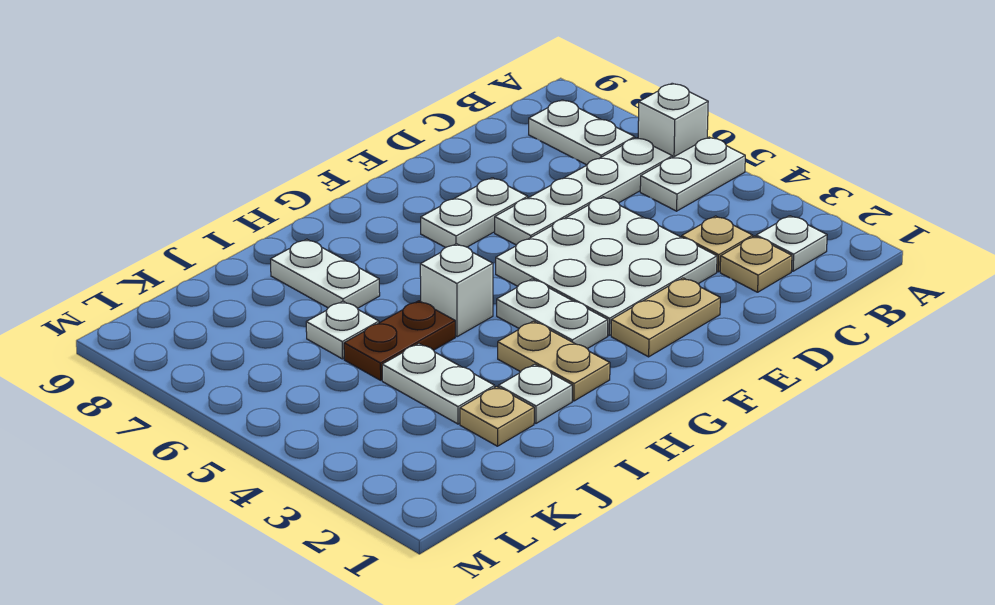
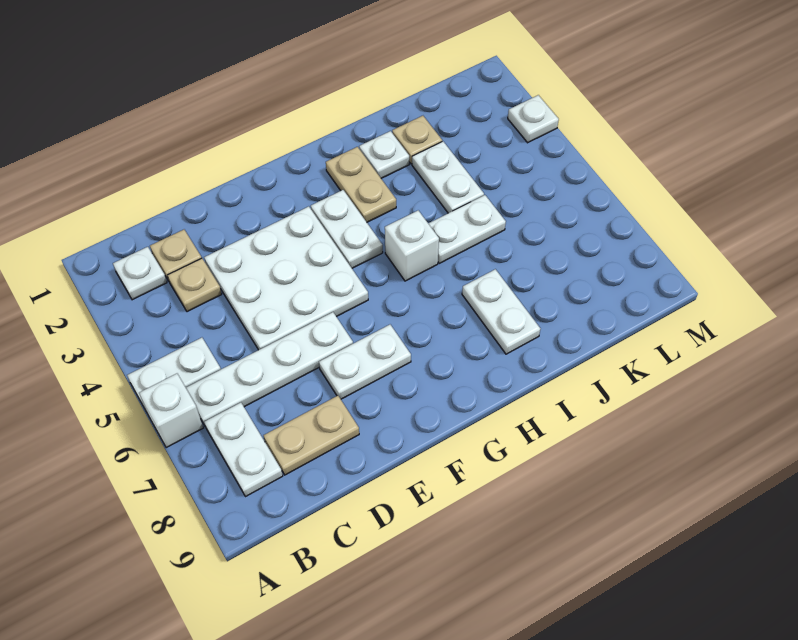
tan plate E2:F2 level 1 -> tan plate C8:D8 level 1
brown plate I5:J5 level 1 -> white plate I5:J5 level 1
white plate J6 level 1 -> white plate M3 level 1

